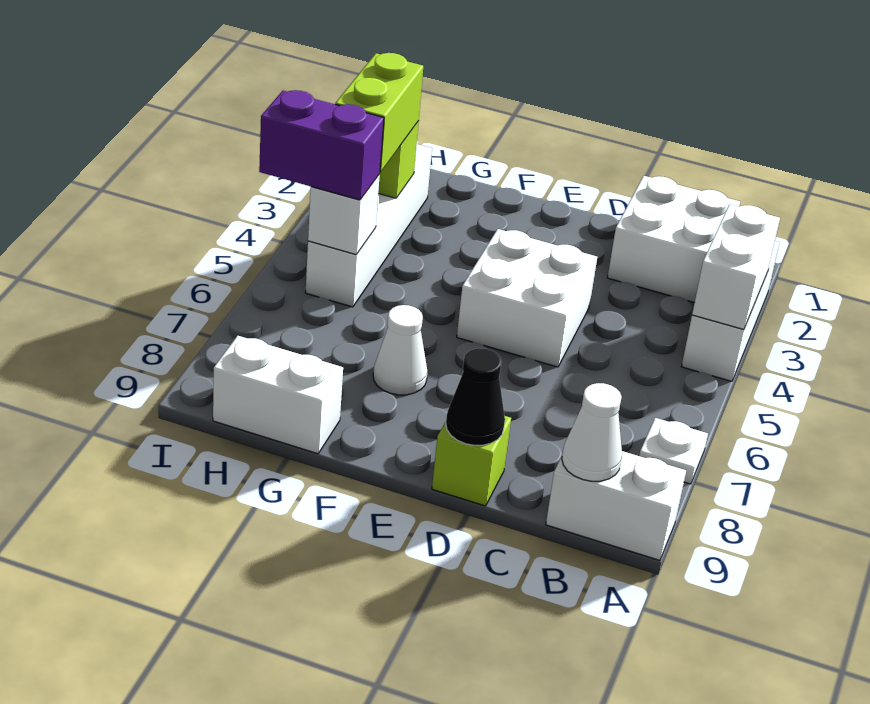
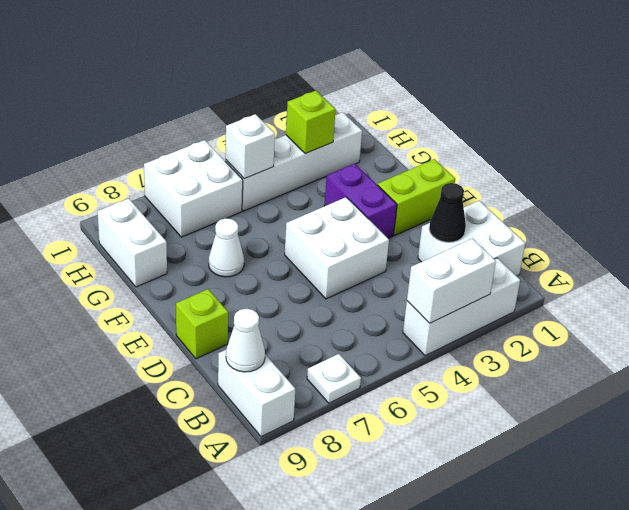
black cone D9 level 2 -> black cone C2 level 2
lime brick H3:H4 level 3 -> lime brick E1:E2 level 1
purple brick H5:I5 level 3 -> purple brick E3:F3 level 1
none -> white brick H6:I7 level 1

